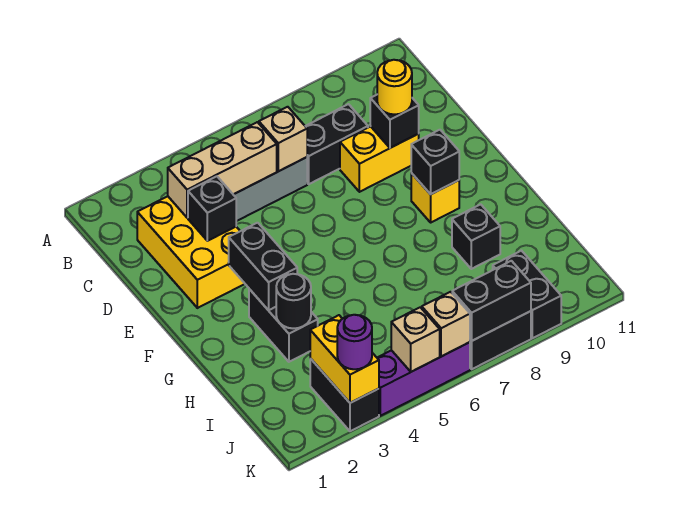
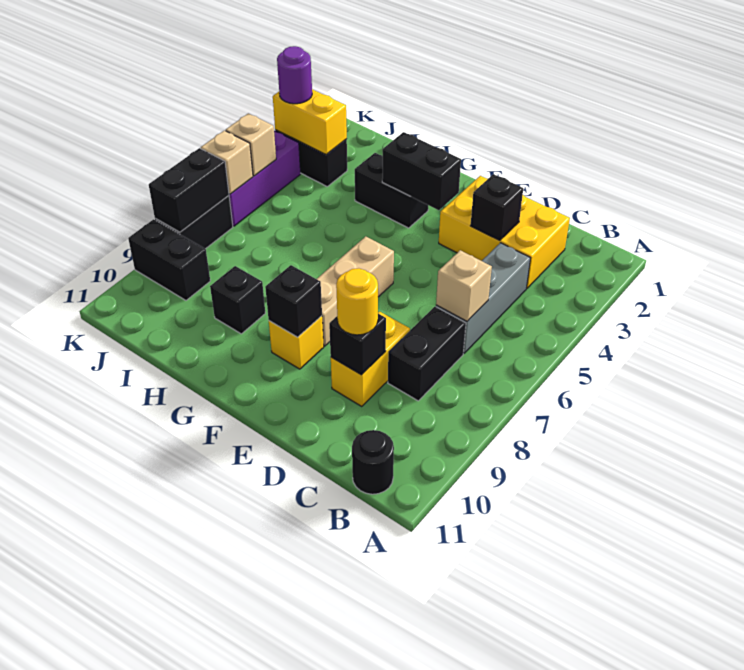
tan brick C3:C5 level 2 -> tan brick F6:F8 level 1
black round brick H3 level 2 -> black round brick B11 level 1

